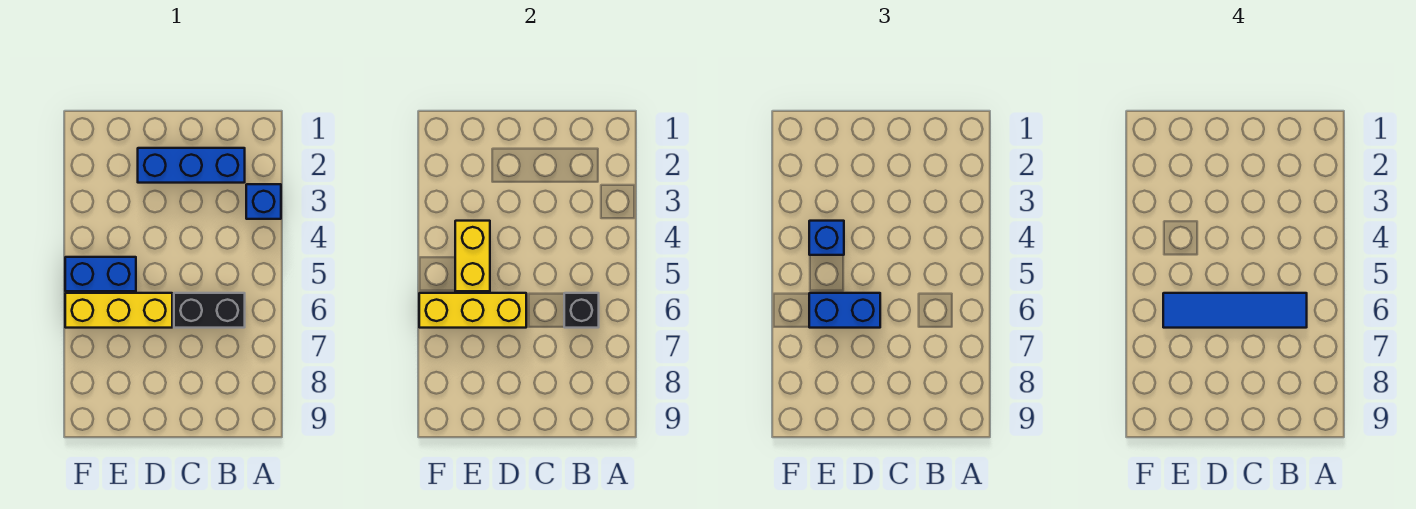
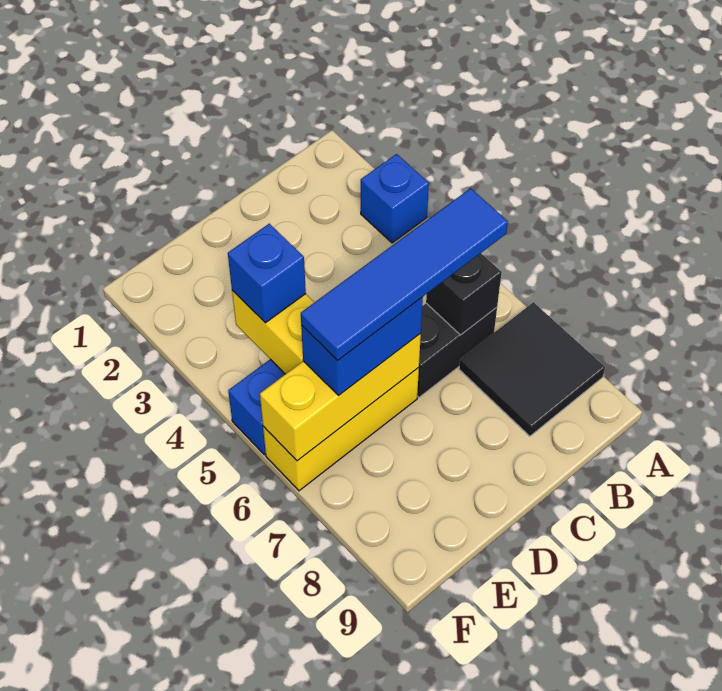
none -> black tile A7:B8 level 1
blue brick B2:D2 level 1 -> none

